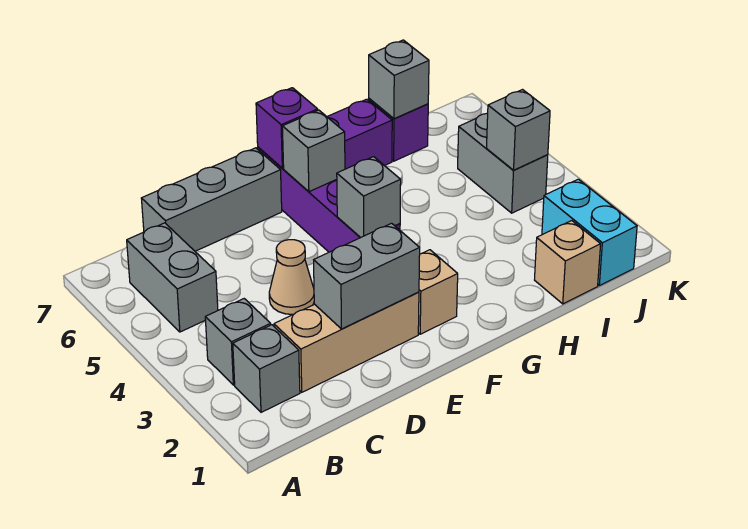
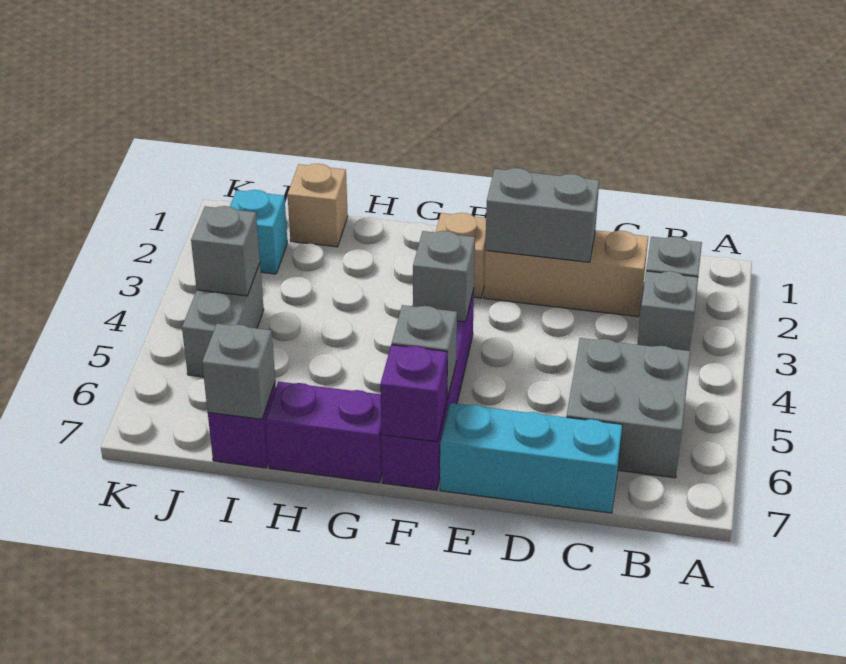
grey brick B5:B6 level 1 -> grey brick B5:C6 level 1
grey brick C7:E7 level 1 -> cyan brick C7:E7 level 1
tan cone D4 level 1 -> none
cyan brick J1:J2 level 1 -> cyan brick J2 level 1

